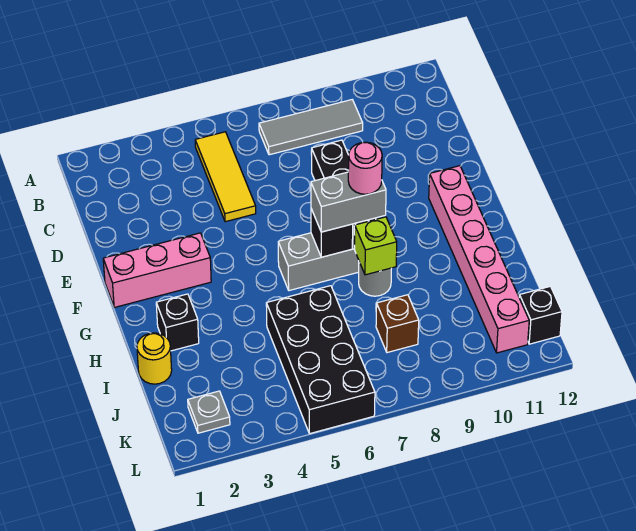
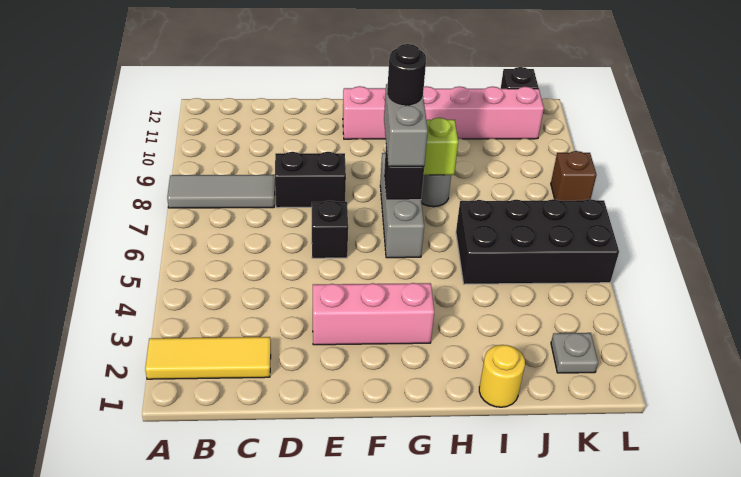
yellow tile B5:D5 level 1 -> yellow tile A2:C2 level 1
grey tile B7:B9 level 1 -> grey tile A8:C8 level 1
pink brick F1:F3 level 1 -> pink brick E3:G3 level 1
pink round brick G8 level 4 -> black round brick G8 level 4
black brick H2 level 1 -> black brick E6 level 1
brown brick J8 level 1 -> brown brick L8 level 1

